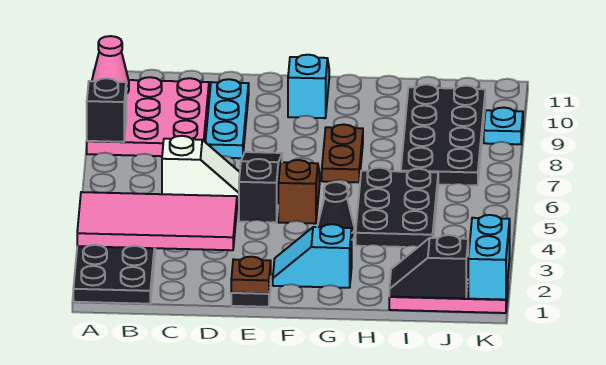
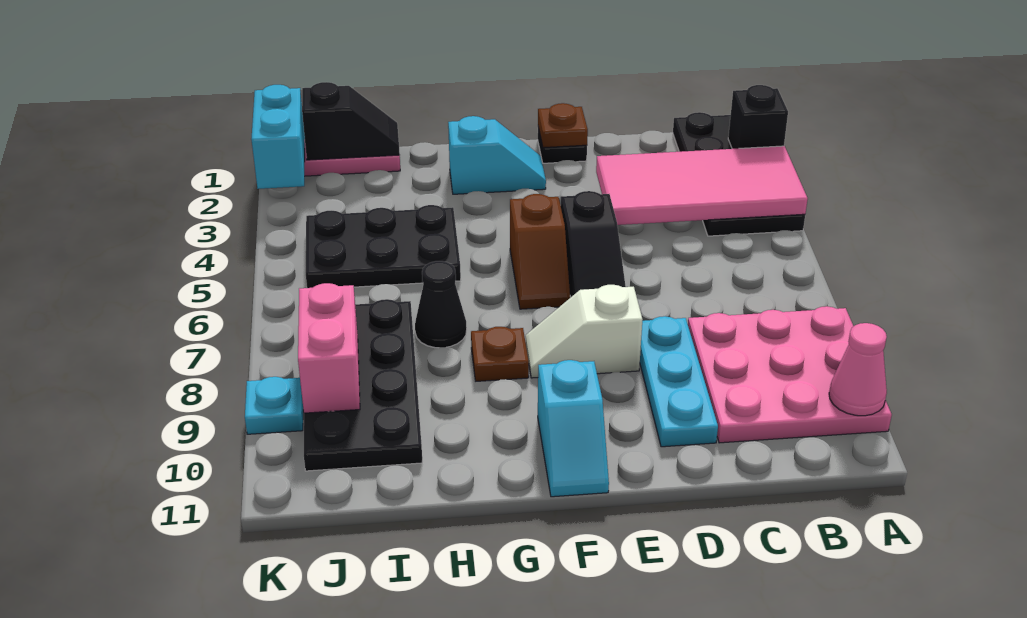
black brick A8 level 2 -> black brick A2 level 2
white slope C6:D6 level 1 top C -> white slope E8:F8 level 1 top E
black cone G4 level 1 -> black cone H7 level 1
brown plate G7:G8 level 1 -> brown plate G8 level 1
black plate H4:I6 level 1 -> black plate H4:J5 level 1
none -> pink brick J8:J9 level 2

